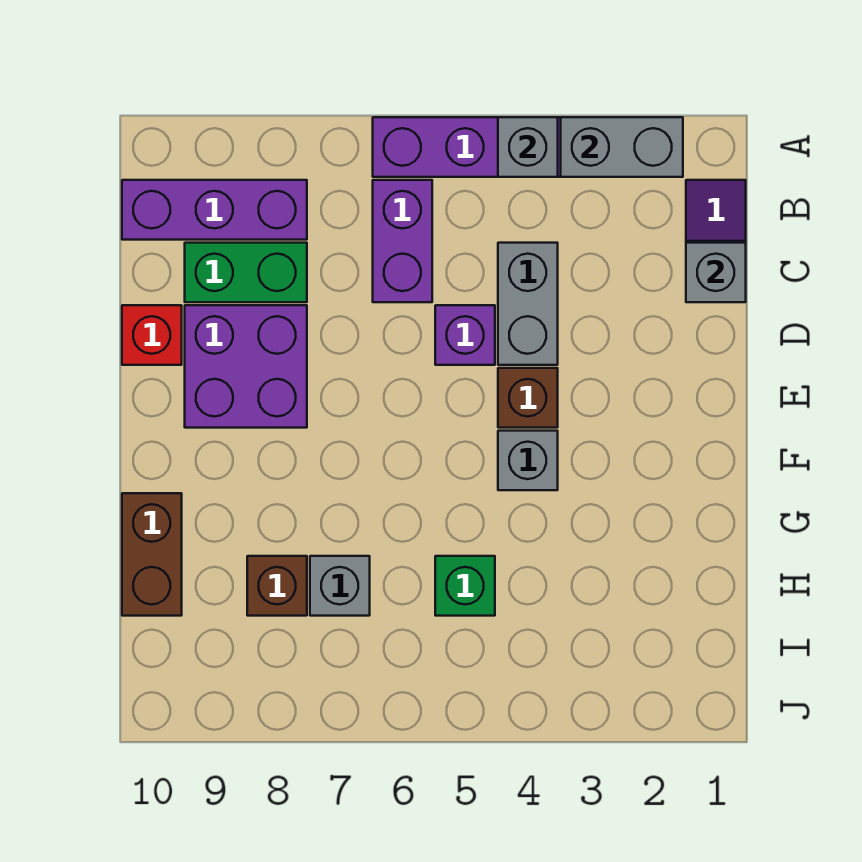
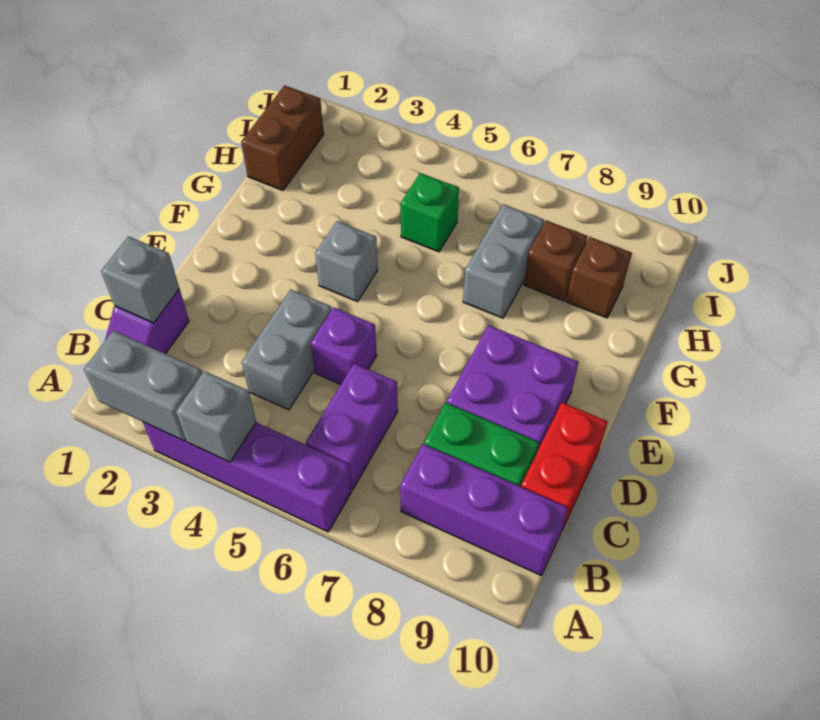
red brick D10 level 1 -> red brick C10:D10 level 1
brown brick E4 level 1 -> brown brick H9 level 1
brown brick G10:H10 level 1 -> brown brick H1:I1 level 1
grey brick H7 level 1 -> grey brick G7:H7 level 1

